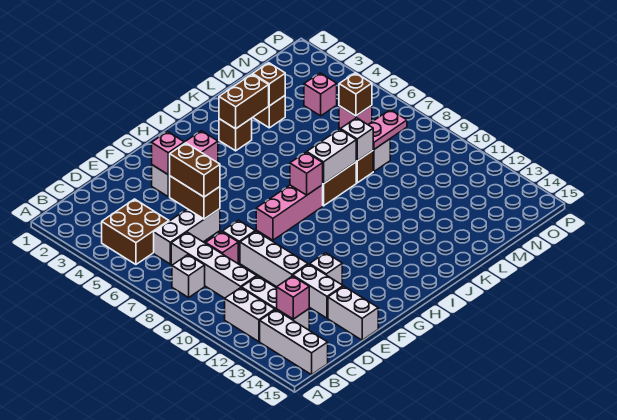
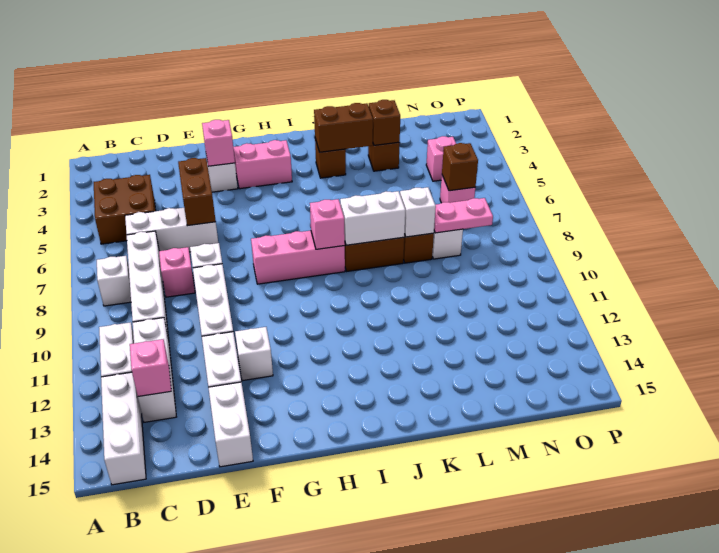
brown brick E5:E6 level 3 -> none

